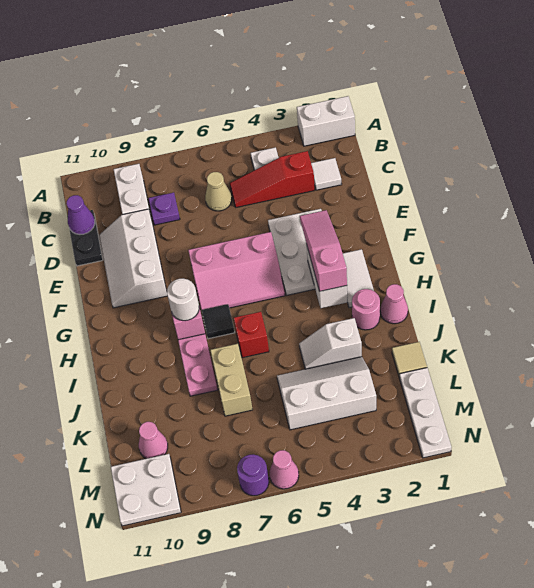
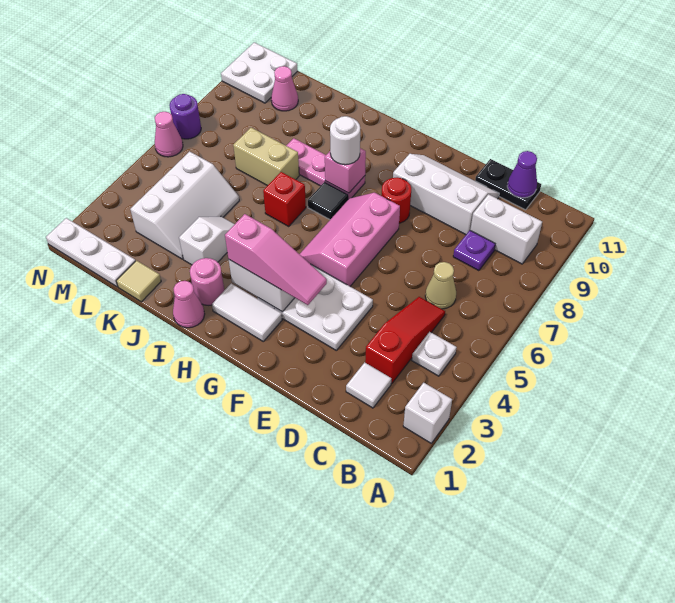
white brick A1:A2 level 1 -> white brick A2 level 1
none -> red round brick F8 level 1

